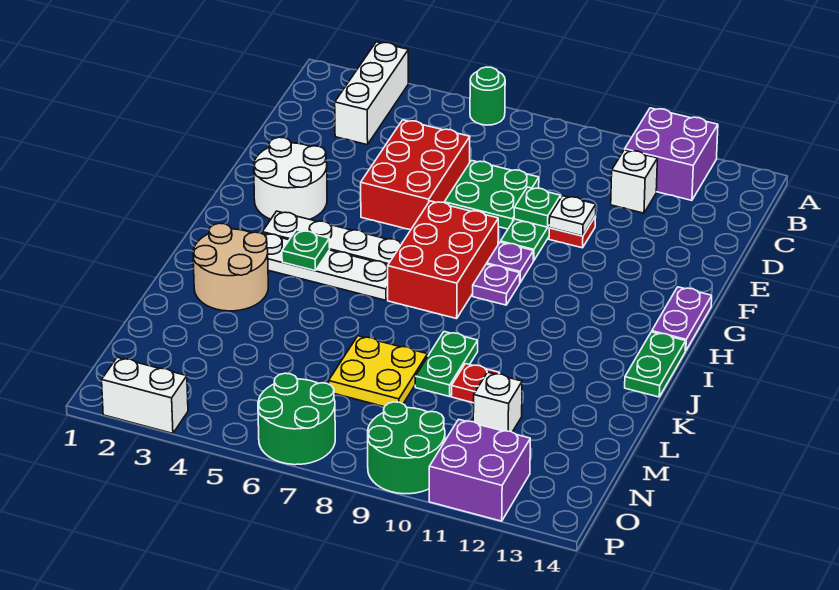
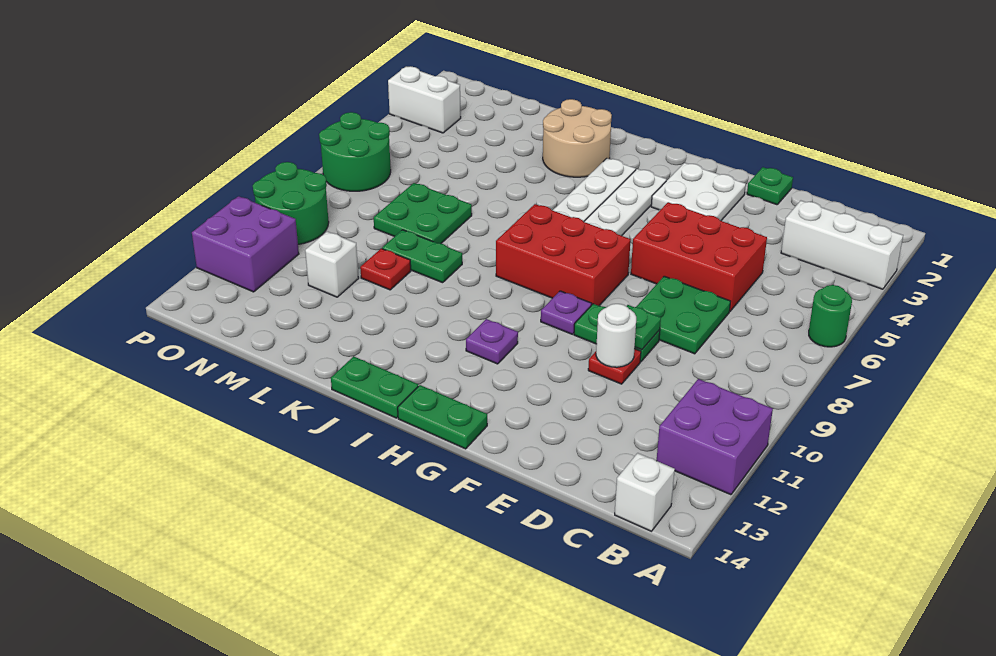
white brick C11 level 1 -> white brick B14 level 1
white plate E10 level 2 -> white round brick E10 level 2
white round brick F2:G3 level 1 -> white plate F2:G3 level 1
purple plate G14:H14 level 1 -> green plate G14:H14 level 1
purple plate H9 level 1 -> purple plate H11 level 1
green plate I4 level 2 -> green plate E1 level 1
yellow plate L7:M8 level 1 -> green plate L7:M8 level 1
white brick P2:P3 level 1 -> white brick O3:P3 level 1

